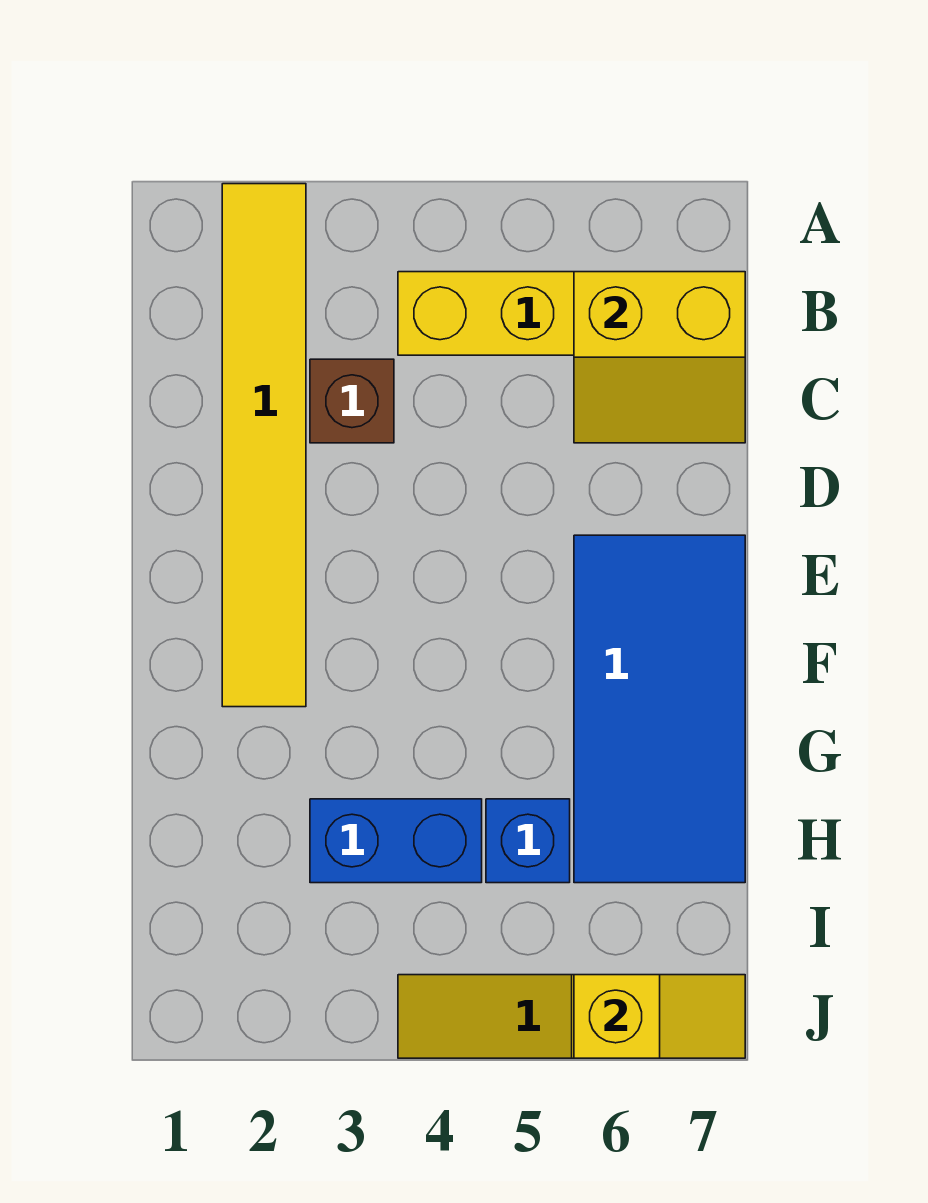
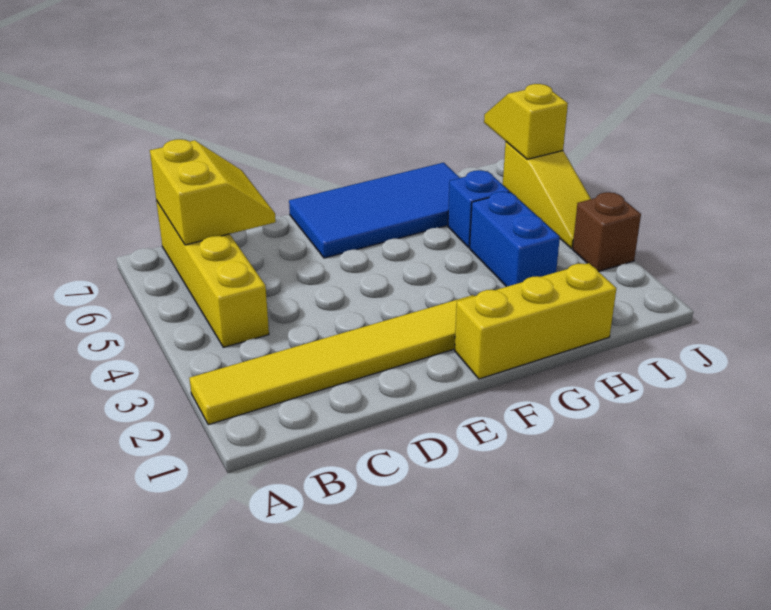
brown brick C3 level 1 -> brown brick J3 level 1
none -> yellow brick F1:H1 level 1

